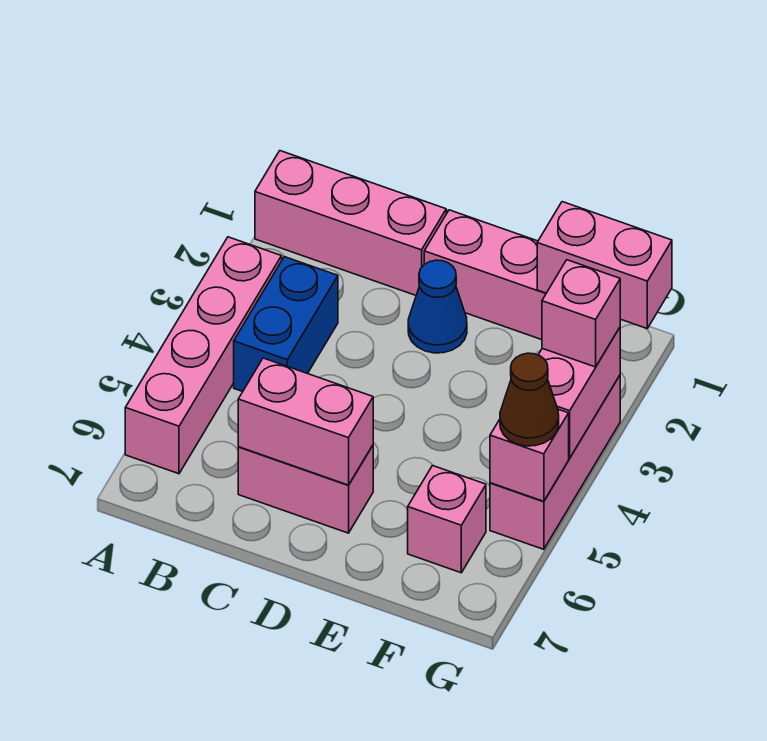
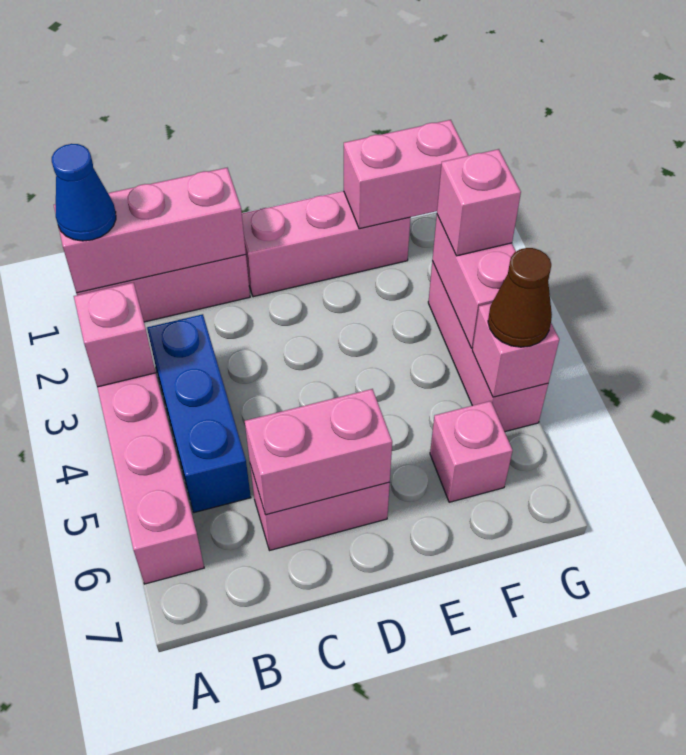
none -> pink brick A1:C1 level 2
none -> pink brick A3 level 2
blue brick B3:B4 level 1 -> blue brick B3:B5 level 1
blue cone D2 level 1 -> blue cone A1 level 3

